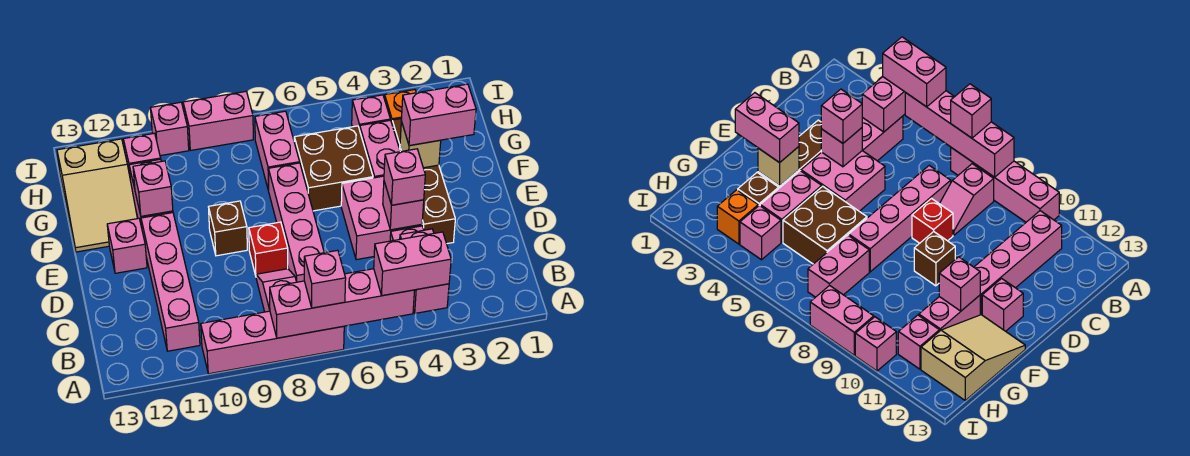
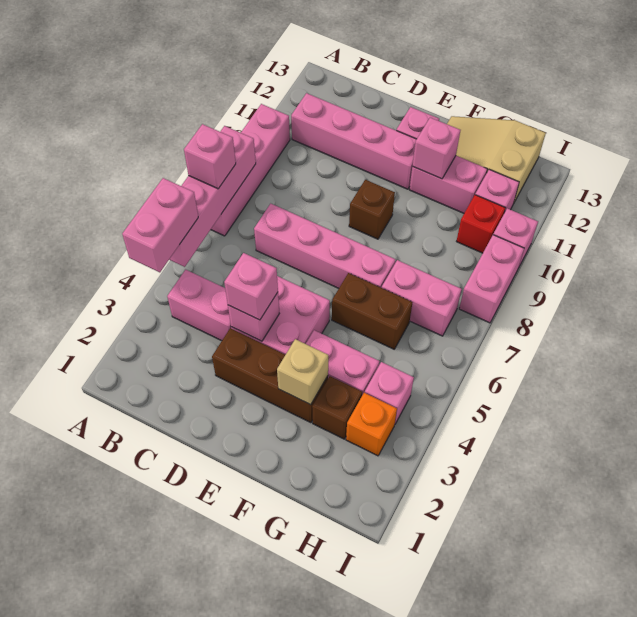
pink brick A4:B4 level 2 -> none
pink slope B8:C8 level 1 top B -> none
red brick D8 level 1 -> red brick H10 level 1
pink brick F2:F3 level 3 -> none
brown brick F5:G6 level 1 -> brown brick F6:G6 level 1

